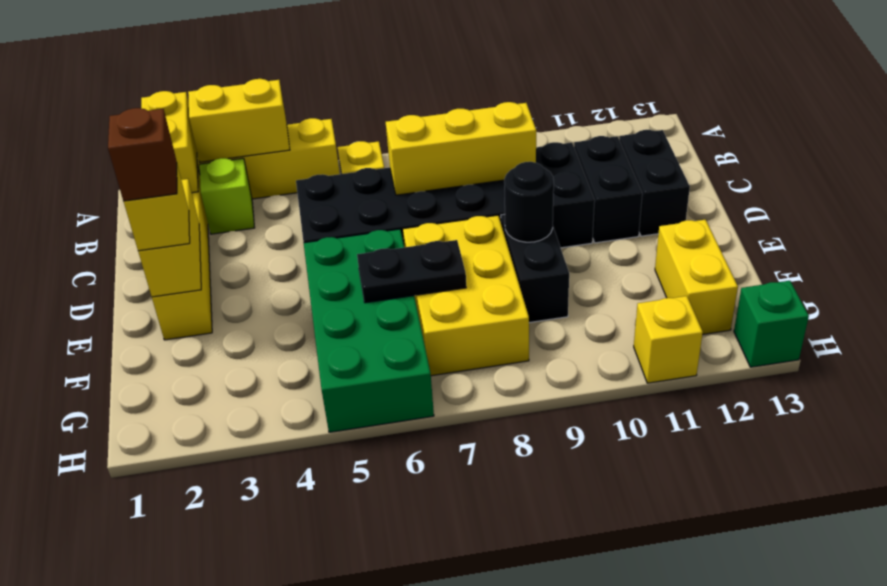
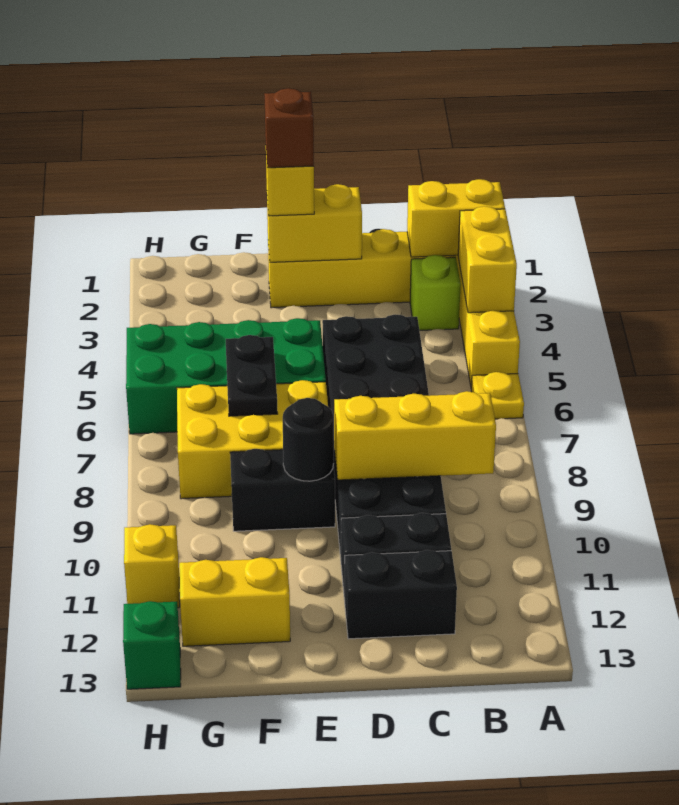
yellow brick C7:C9 level 2 -> yellow brick B9:D9 level 2

